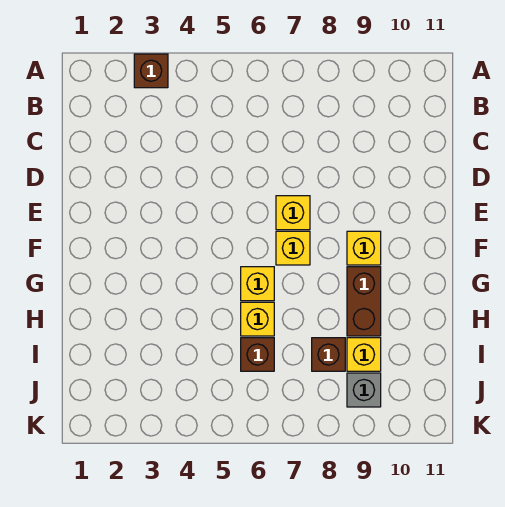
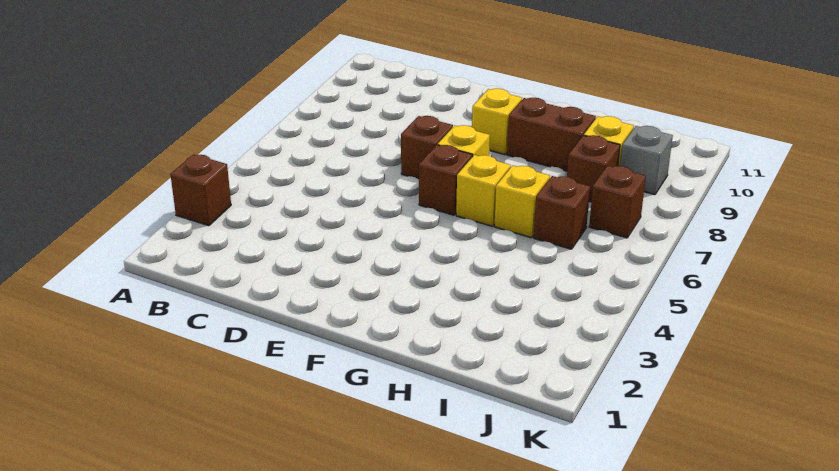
yellow brick E7 level 1 -> brown brick E7 level 1
none -> brown brick F6 level 1
none -> brown brick J7 level 1

